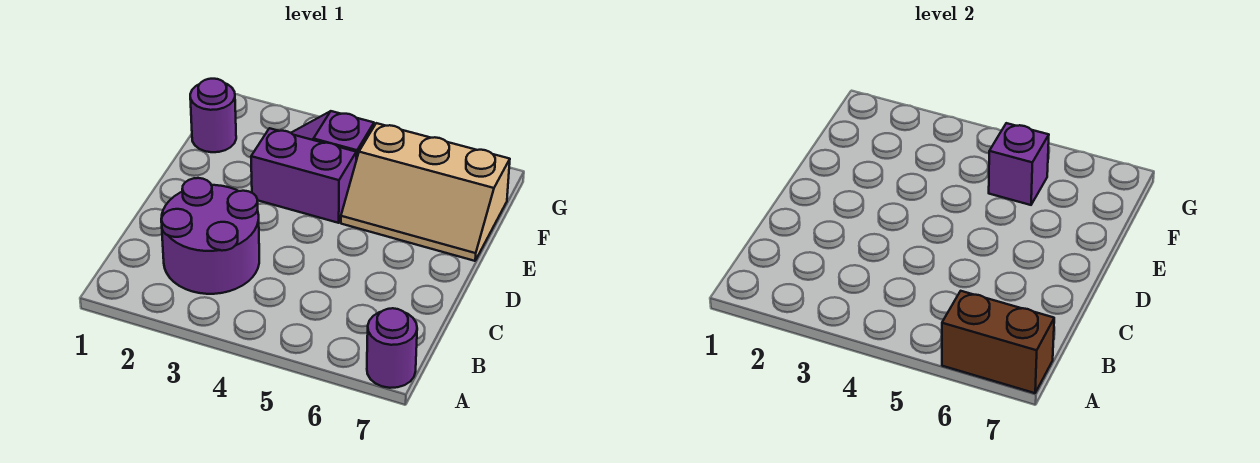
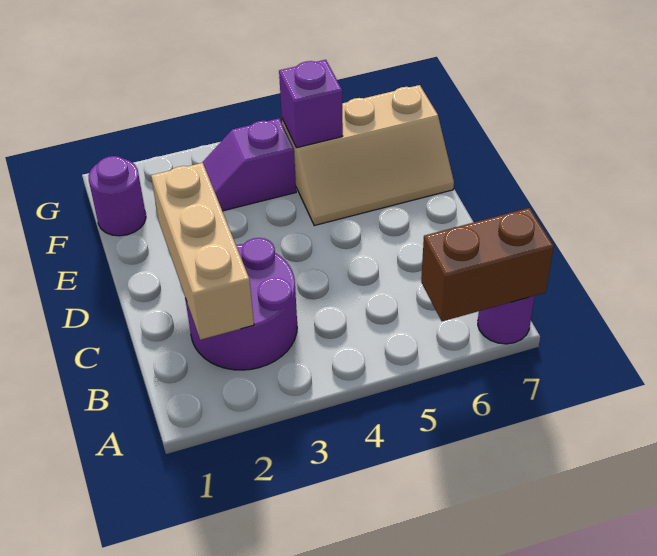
none -> tan brick B2:D2 level 2
purple brick E3:E4 level 1 -> none

